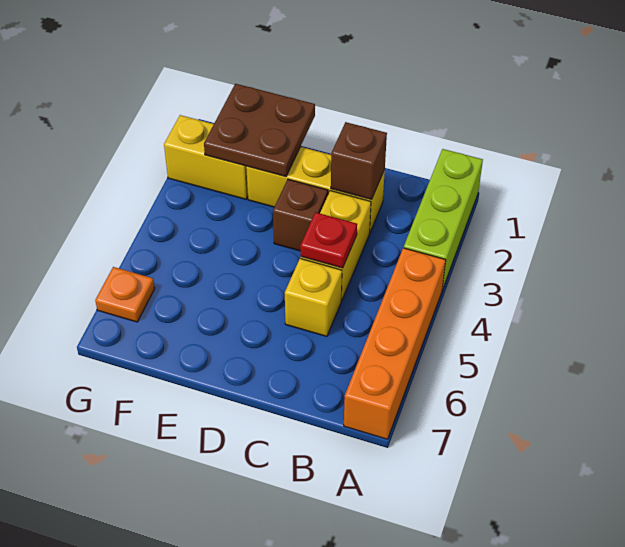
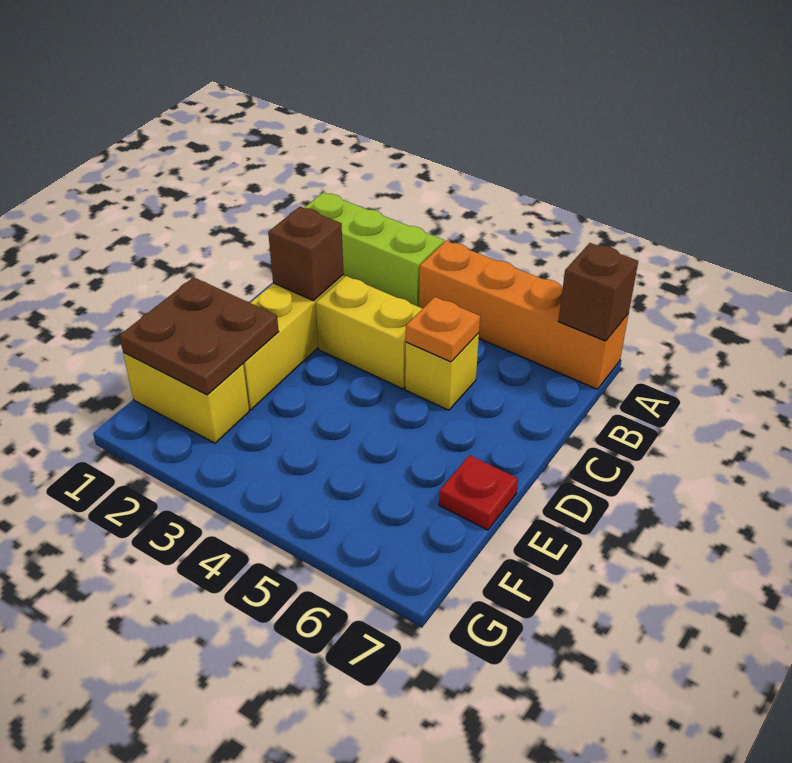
red plate C4 level 2 -> red plate E7 level 1
brown brick D3 level 1 -> brown brick A7 level 2
yellow brick F2:G2 level 1 -> yellow brick F1:F2 level 1
orange plate G6 level 1 -> orange plate C5 level 2

